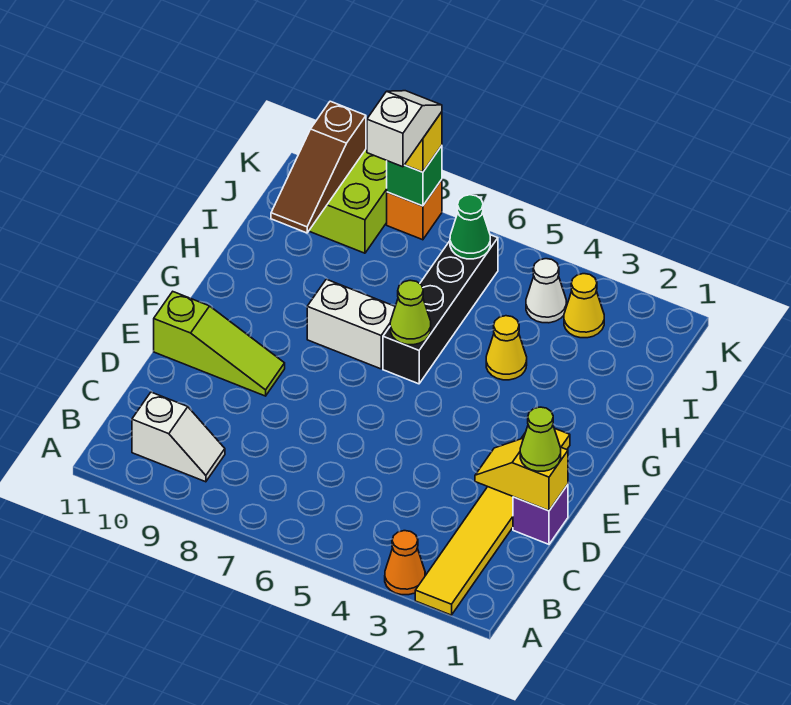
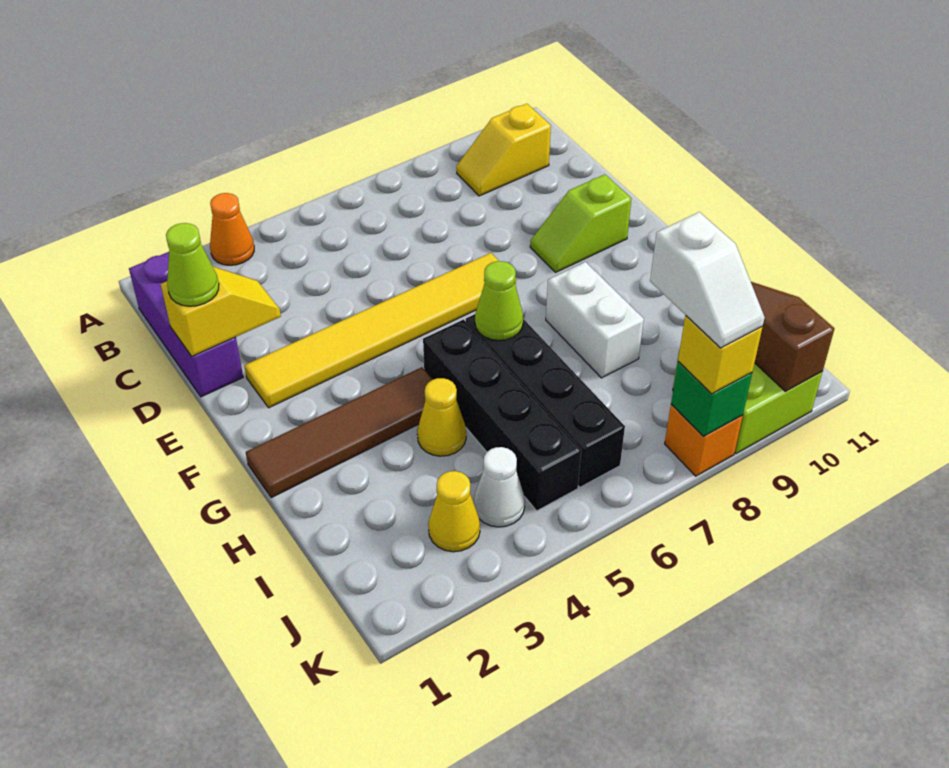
yellow tile A2:F2 level 1 -> yellow tile E2:E7 level 1
white slope B9:B10 level 1 top 10 -> yellow slope B9:B10 level 1 top 10
purple brick D1 level 1 -> purple brick B1:D1 level 1
lime slope E9:E11 level 1 top 11 -> lime slope E9:E10 level 1 top 10
none -> brown tile G1:G4 level 1
none -> black brick G5:J5 level 1
white brick G7:G8 level 1 -> white brick G8:H8 level 1
green cone J6 level 2 -> none

